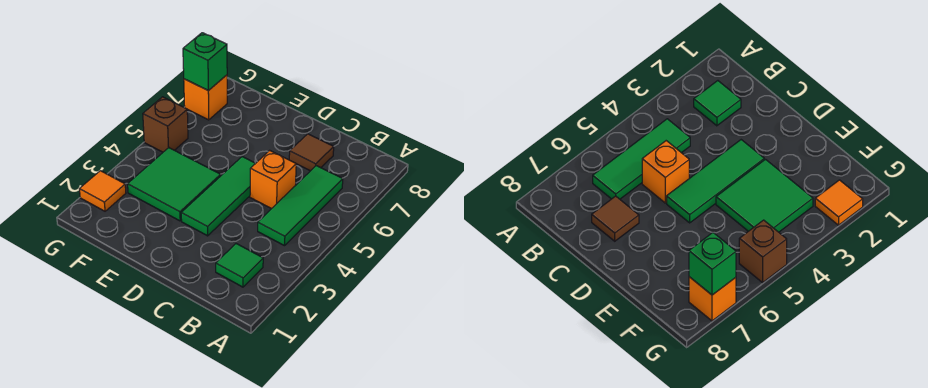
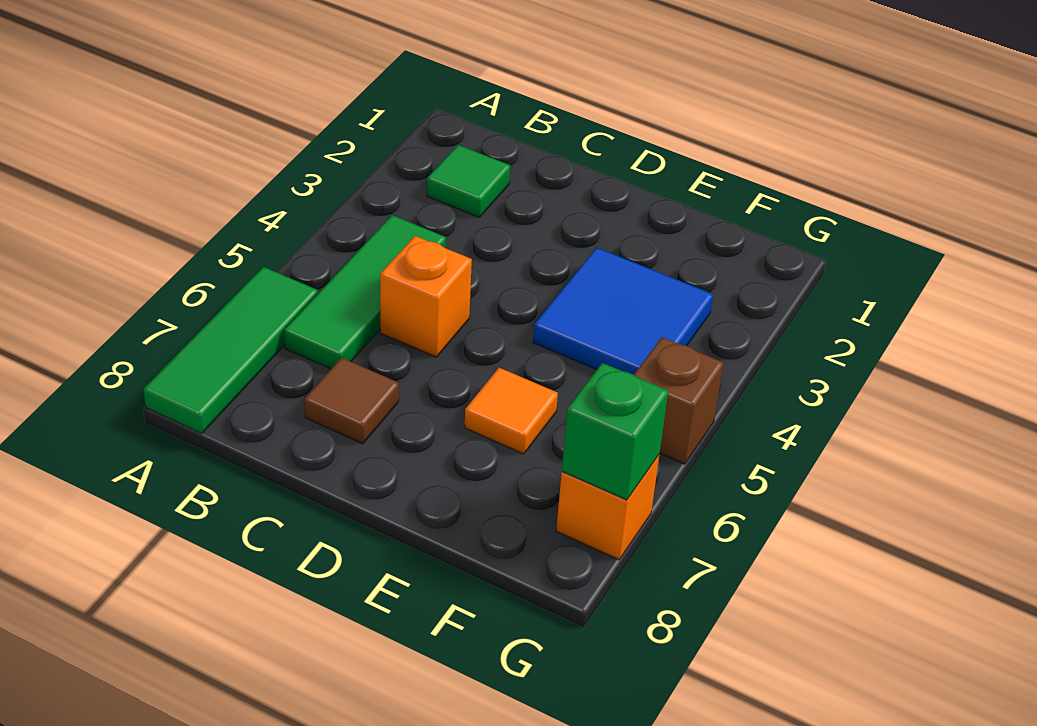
green tile D3:D5 level 1 -> green tile A6:A8 level 1
green tile E3:F4 level 1 -> blue tile E3:F4 level 1
orange tile G2 level 1 -> orange tile E6 level 1

